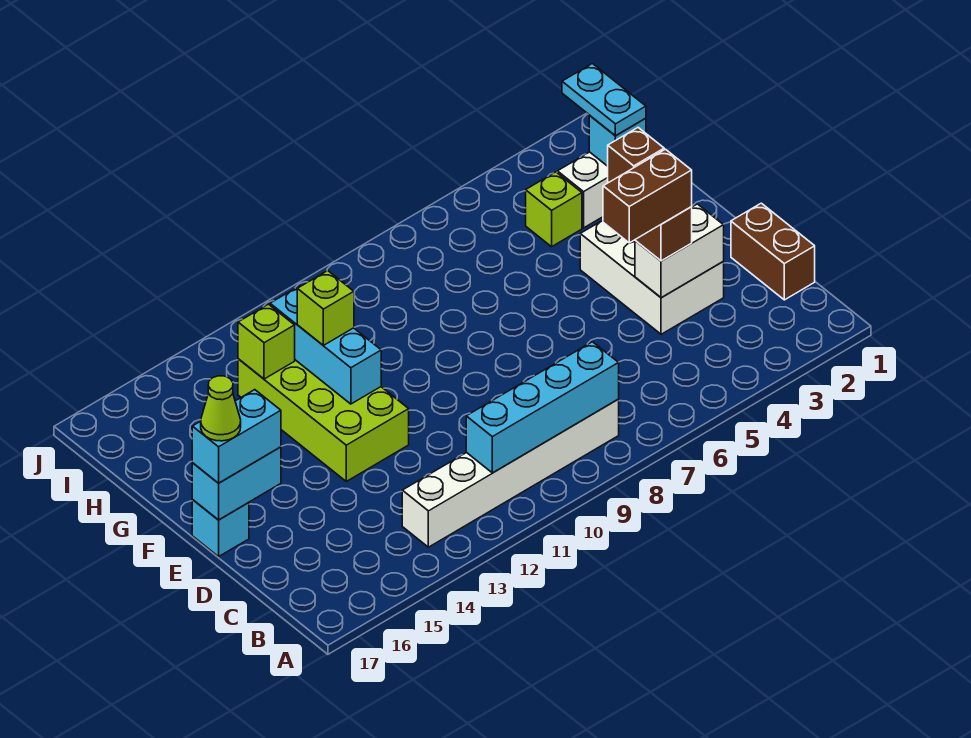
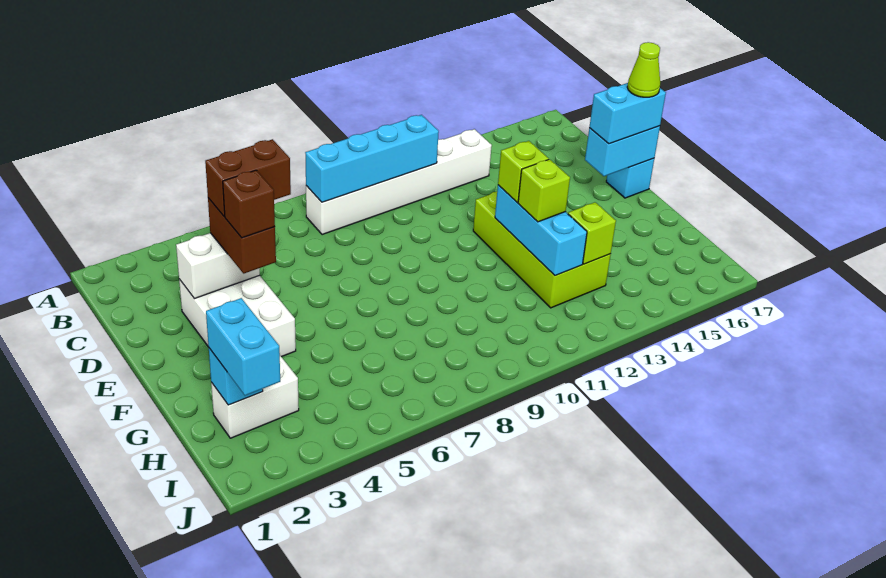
brown brick C1:D1 level 1 -> none
cyan plate H2:I2 level 3 -> cyan brick H2:I2 level 3
lime brick H4 level 1 -> lime brick F12 level 3

